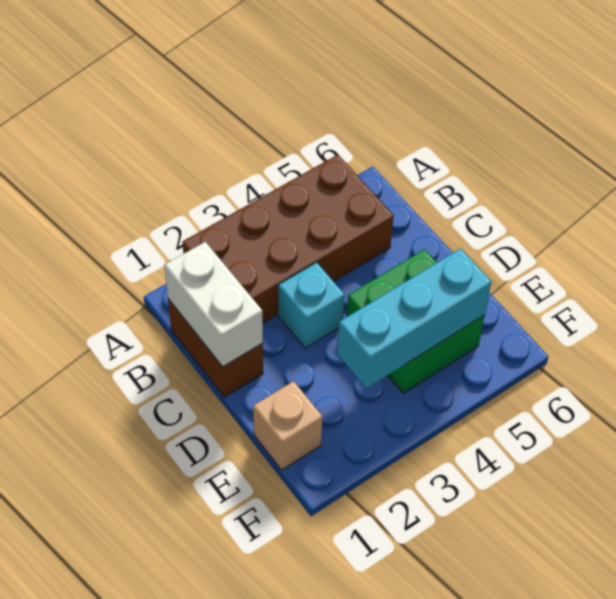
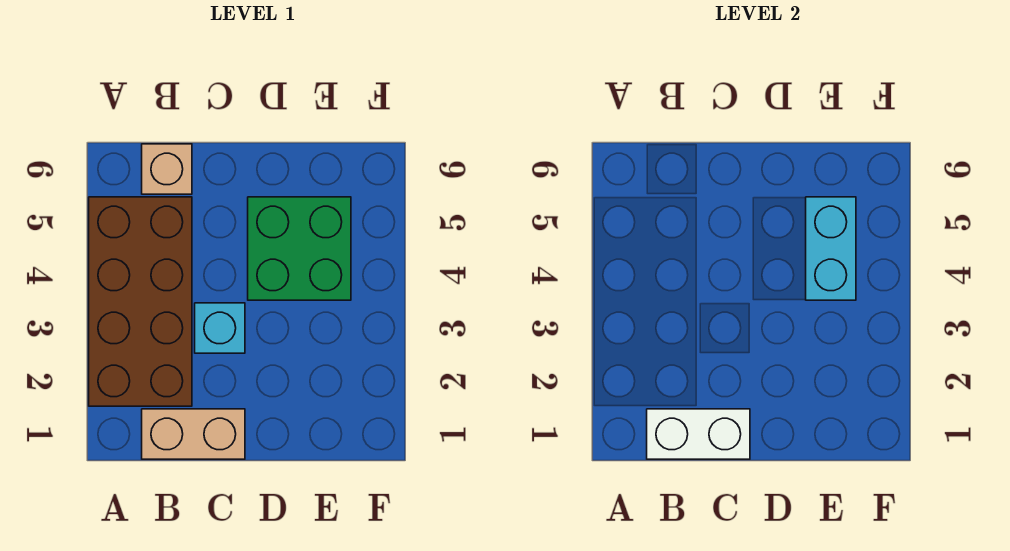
brown brick B1:C1 level 1 -> tan brick B1:C1 level 1
tan brick E1 level 1 -> tan brick B6 level 1
cyan brick E3:E5 level 2 -> cyan brick E4:E5 level 2

